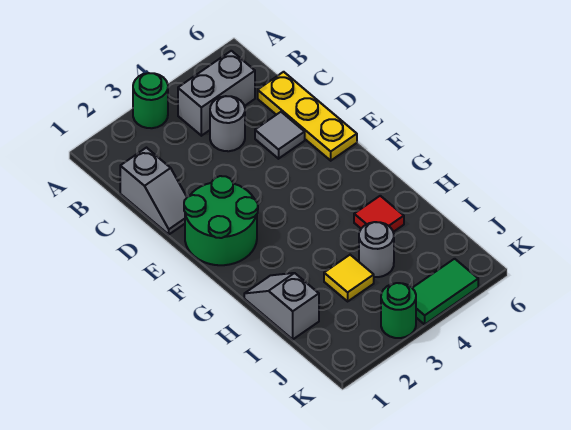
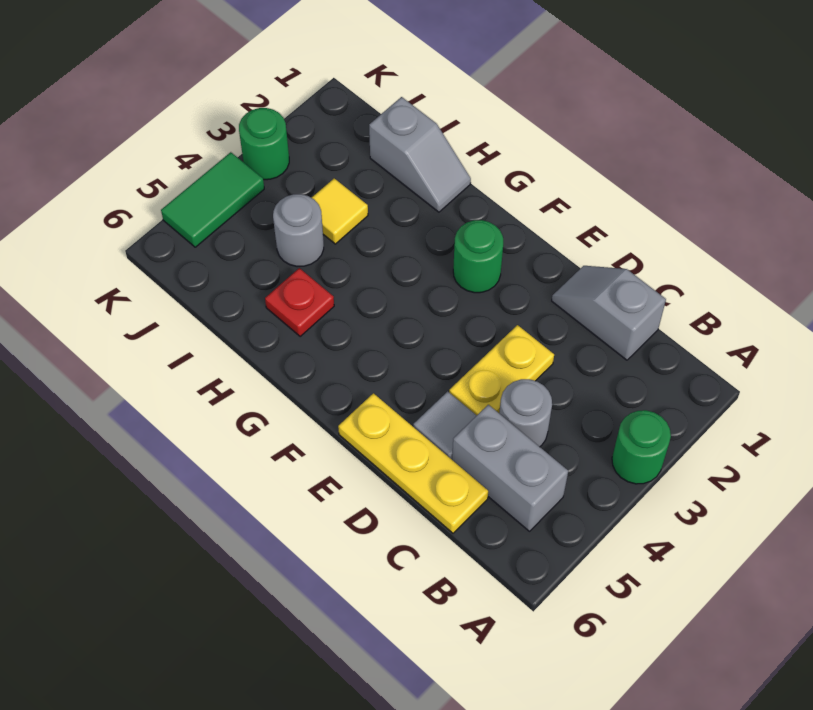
grey brick B4:B5 level 1 -> grey brick B5:C5 level 1
none -> yellow plate D3:D4 level 1
green round brick E1:F2 level 1 -> green round brick F2 level 1
red tile H5 level 1 -> red plate H5 level 1

